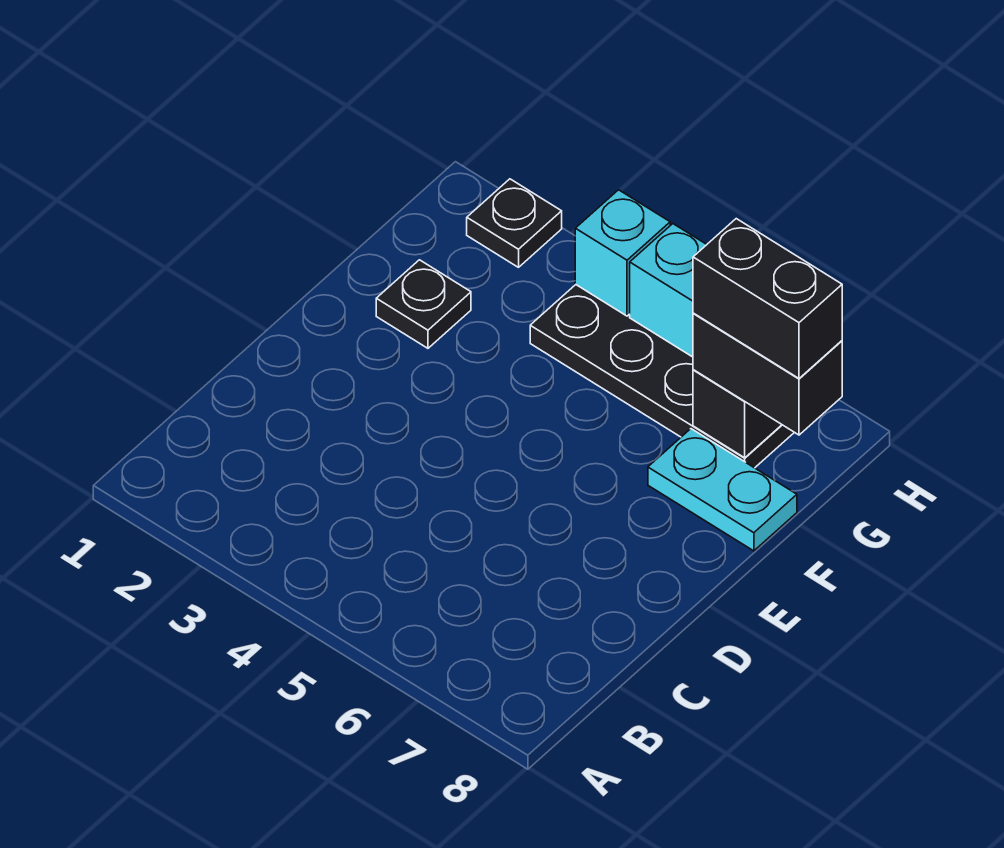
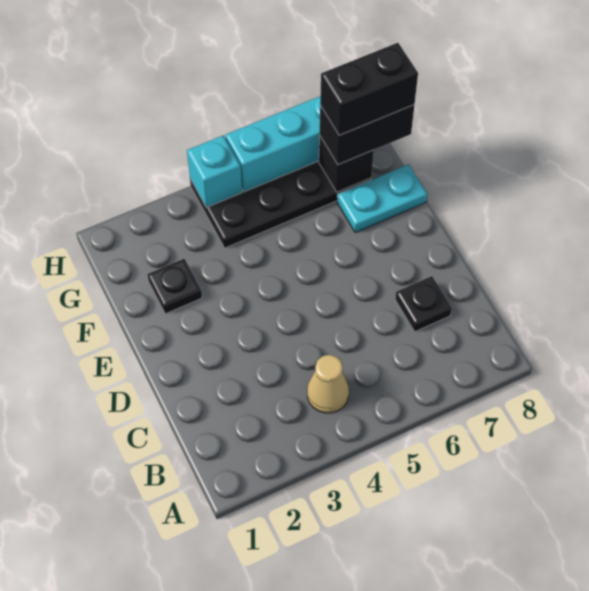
none -> tan cone B4 level 1
black plate H2 level 1 -> black plate C7 level 1

